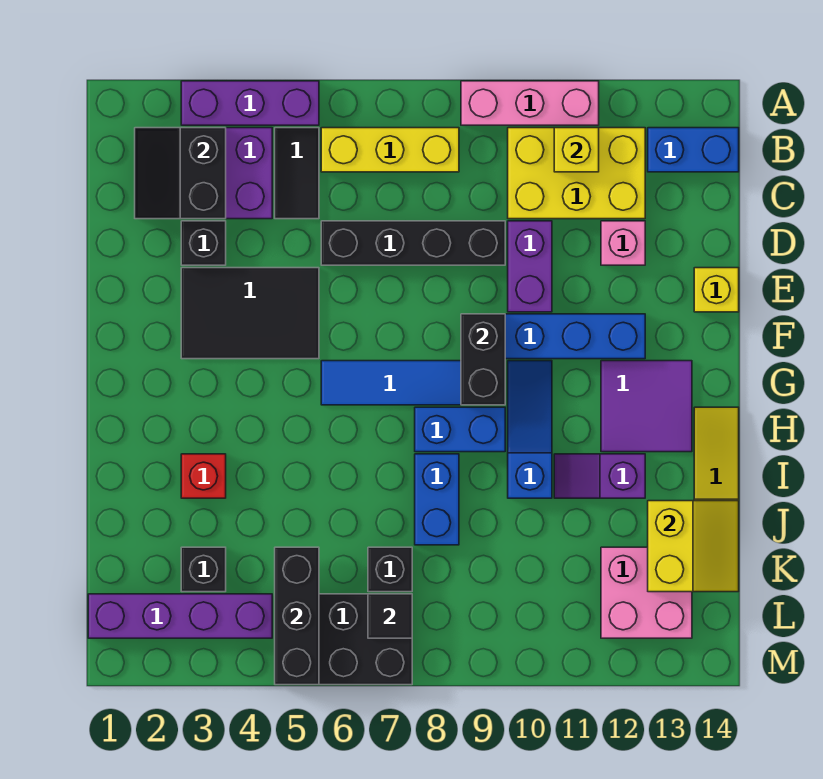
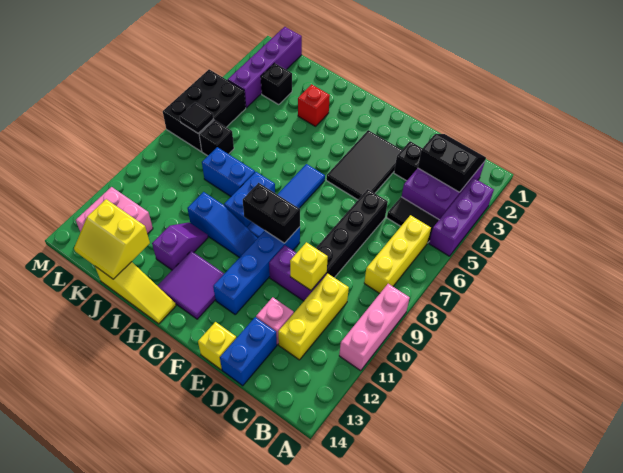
yellow brick B10:C12 level 1 -> yellow brick C10:C12 level 1
yellow brick B11 level 2 -> yellow brick D10 level 2
blue brick B13:B14 level 1 -> blue brick D13:D14 level 1
black brick K5:M5 level 2 -> none

